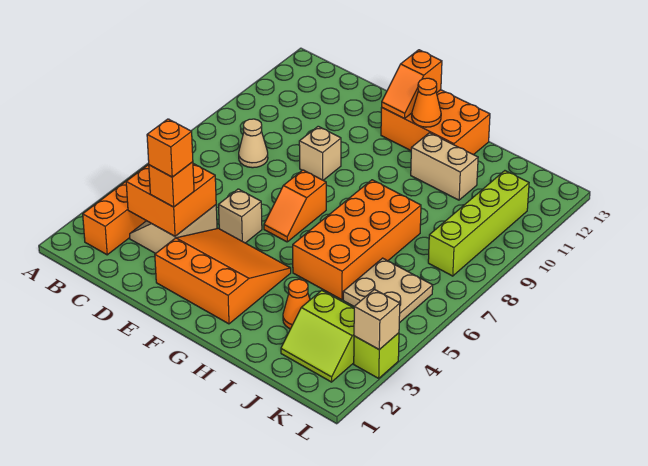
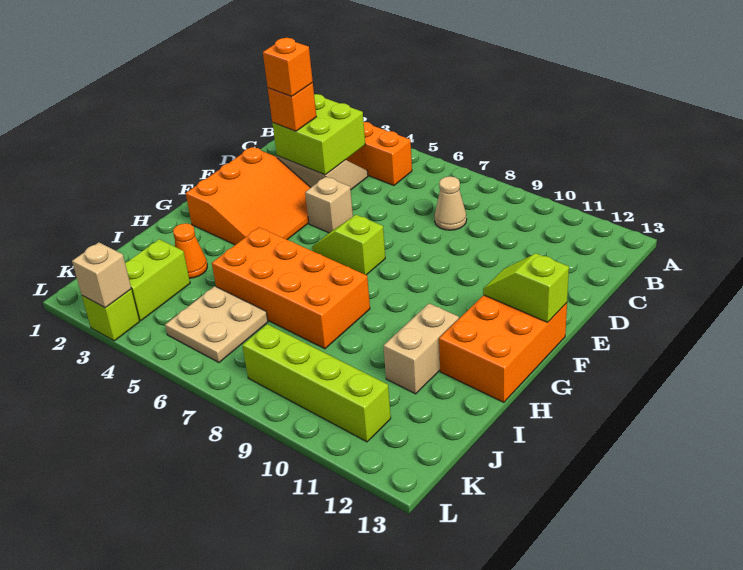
orange brick C3:D4 level 2 -> lime brick C3:D4 level 2
tan brick E9 level 1 -> none
orange slope F6:F7 level 1 top 7 -> lime slope F6:F7 level 1 top 7
orange slope F12:F13 level 2 top 13 -> lime slope F12:F13 level 2 top 13
orange cone G12 level 2 -> none

